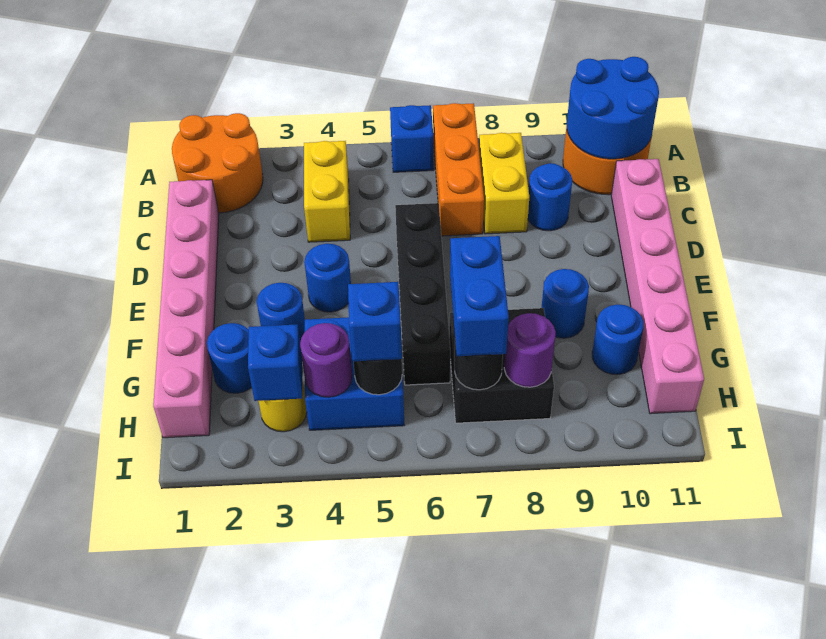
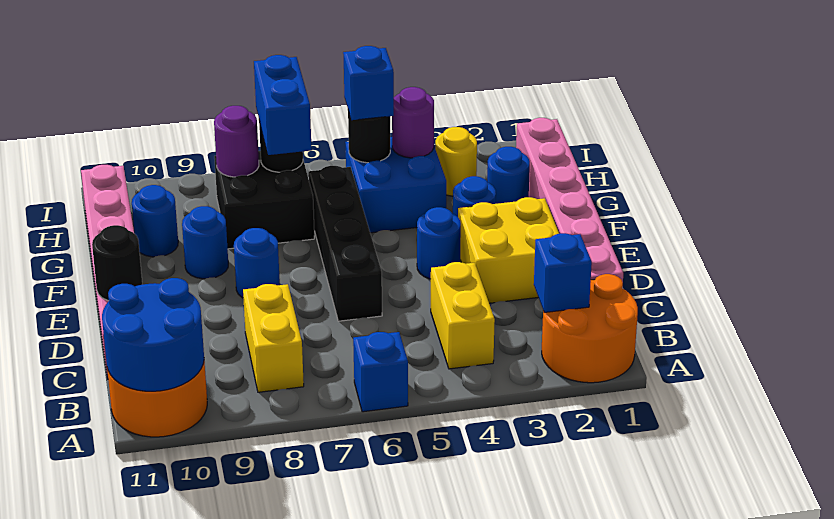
orange brick A7:C7 level 1 -> none
blue round brick C9 level 1 -> blue round brick E8 level 1
none -> yellow brick D2:E3 level 1
none -> black round brick D11 level 2
blue brick H3 level 2 -> blue brick B2 level 2

